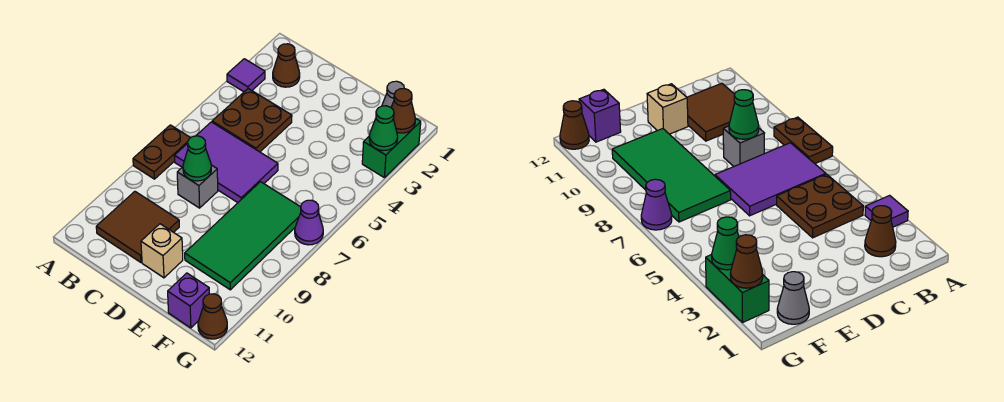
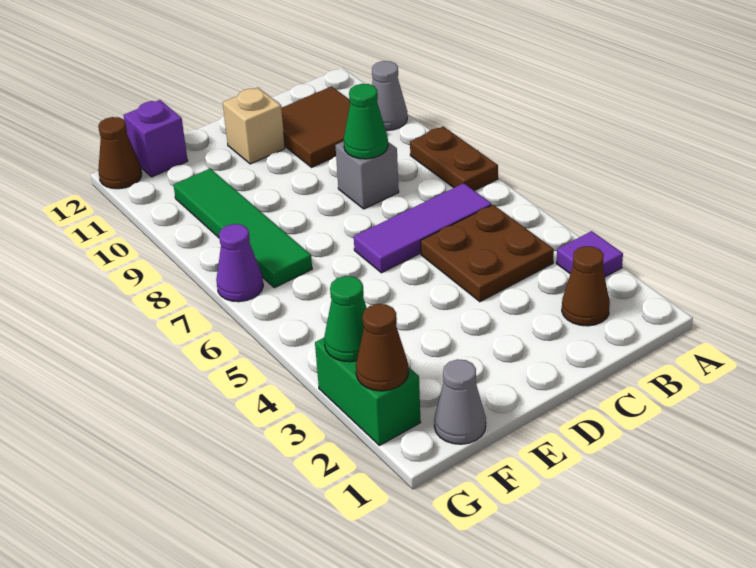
none -> grey cone A10 level 1
purple tile B6:D7 level 1 -> purple tile B6:D6 level 1
green tile E7:F10 level 1 -> green tile F7:F10 level 1

